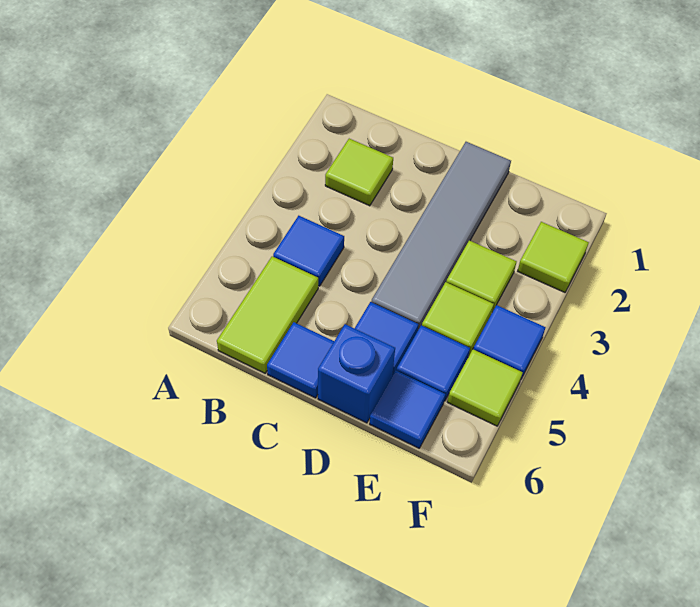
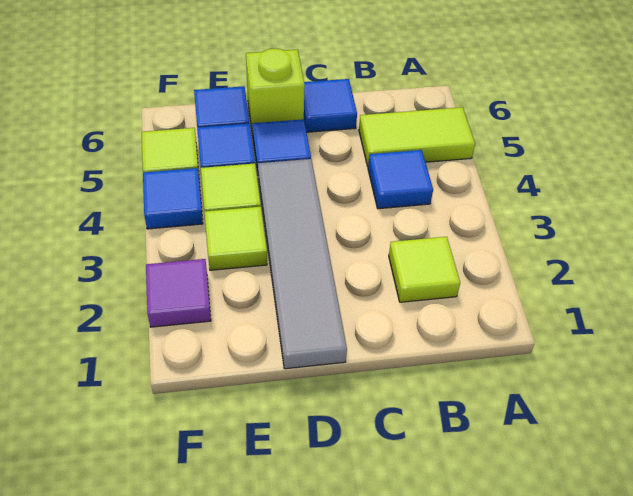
lime tile B5:B6 level 1 -> lime tile A5:B5 level 1
blue brick D6 level 1 -> lime brick D6 level 1
lime tile F2 level 1 -> purple tile F2 level 1

